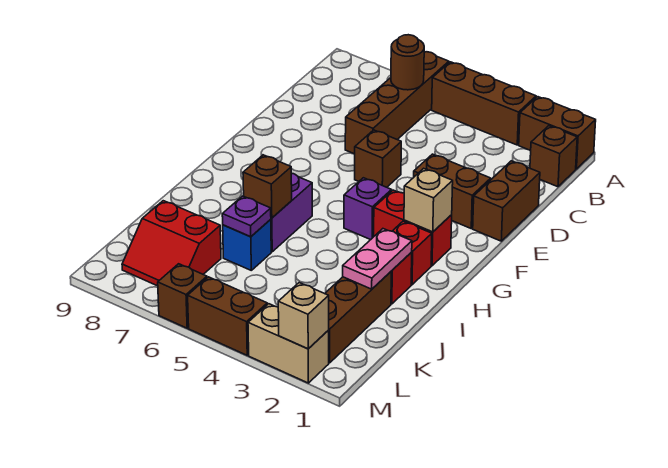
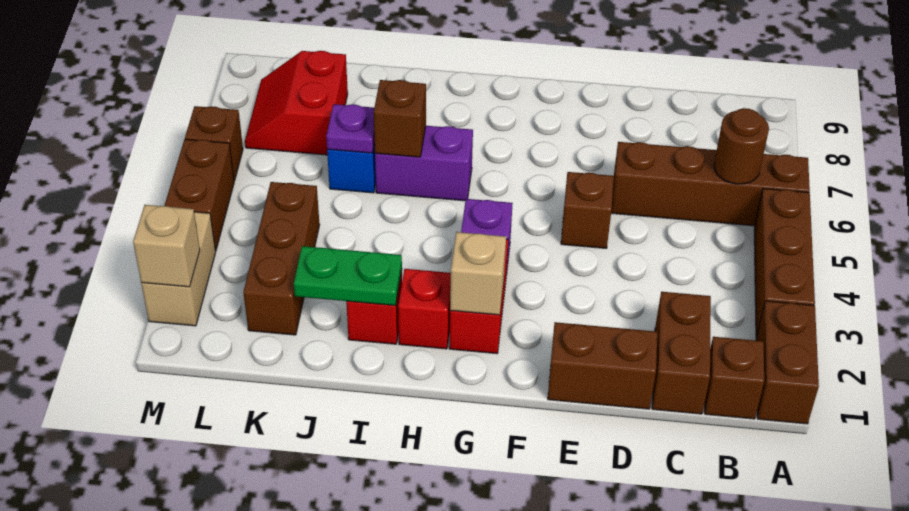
brown brick E2:E3 level 1 -> brown brick C1:C2 level 1
pink plate I2:J2 level 2 -> green plate I2:J2 level 2
brown brick J2:L2 level 1 -> brown brick K2:K4 level 1

